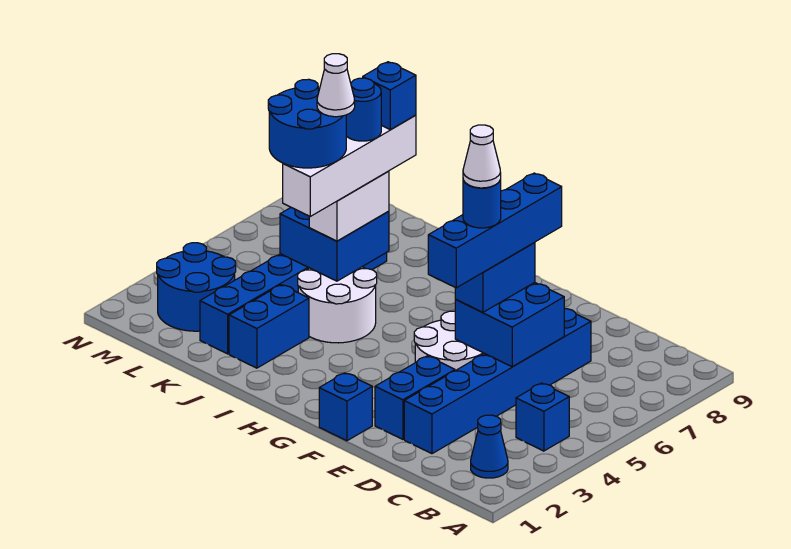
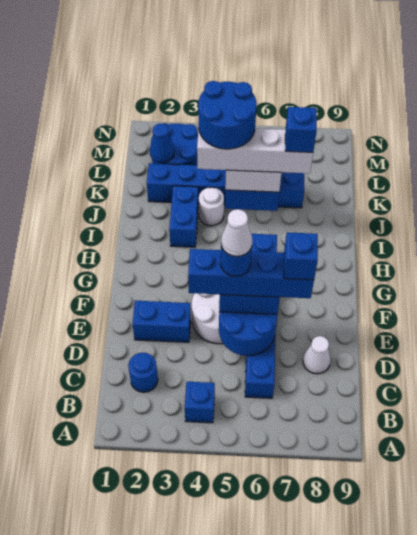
blue cone B2 level 1 -> blue cone L2 level 2
blue brick D2:D7 level 1 -> blue brick C6:H6 level 1
blue brick D5:E6 level 2 -> blue round brick D5:E6 level 2
blue brick F1 level 1 -> blue brick E7 level 5
white round brick I4:J5 level 1 -> white round brick J4 level 1
blue brick J2:J3 level 1 -> blue brick I3:J3 level 1
white cone J5 level 6 -> white cone D8 level 1
blue round brick J6 level 5 -> blue round brick C2 level 1

